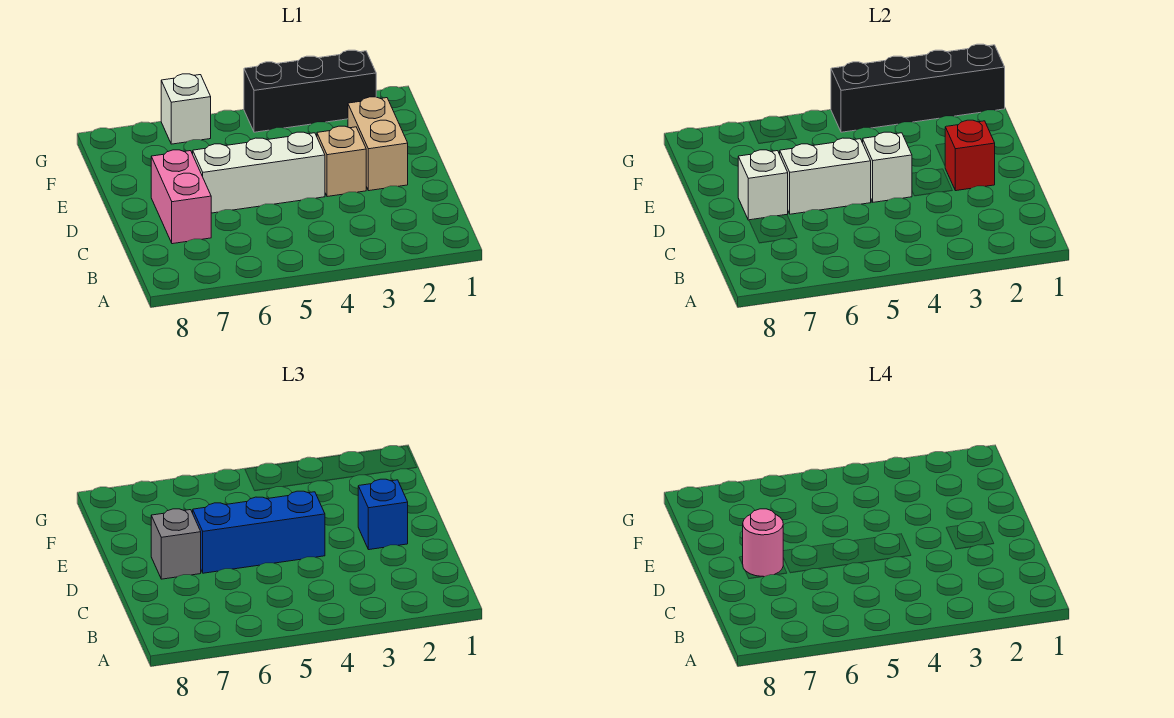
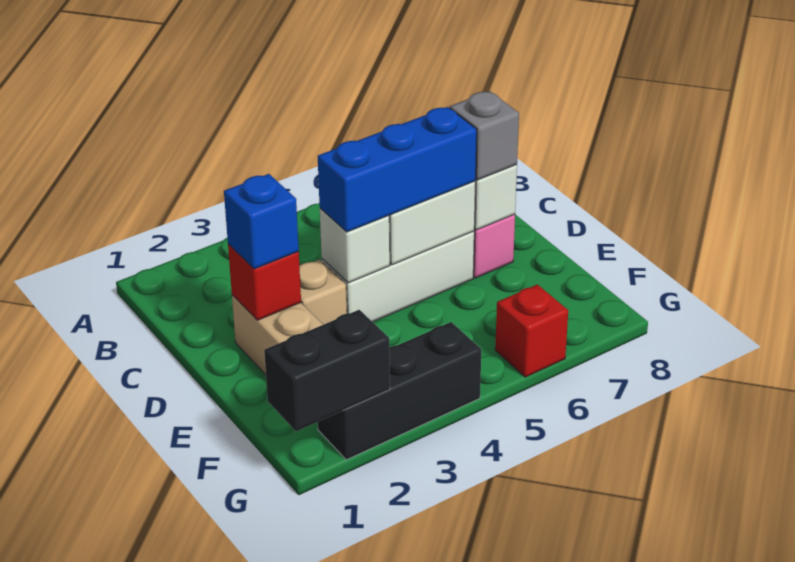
pink round brick D7 level 4 -> none
black brick G1:G4 level 2 -> black brick G1:G2 level 2
white brick G6 level 1 -> red brick G6 level 1

